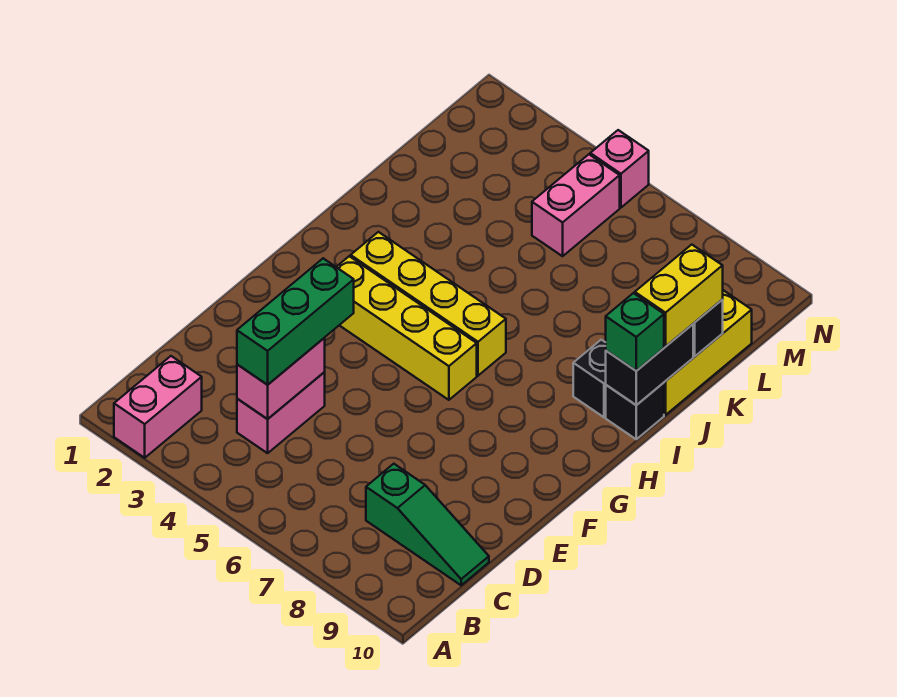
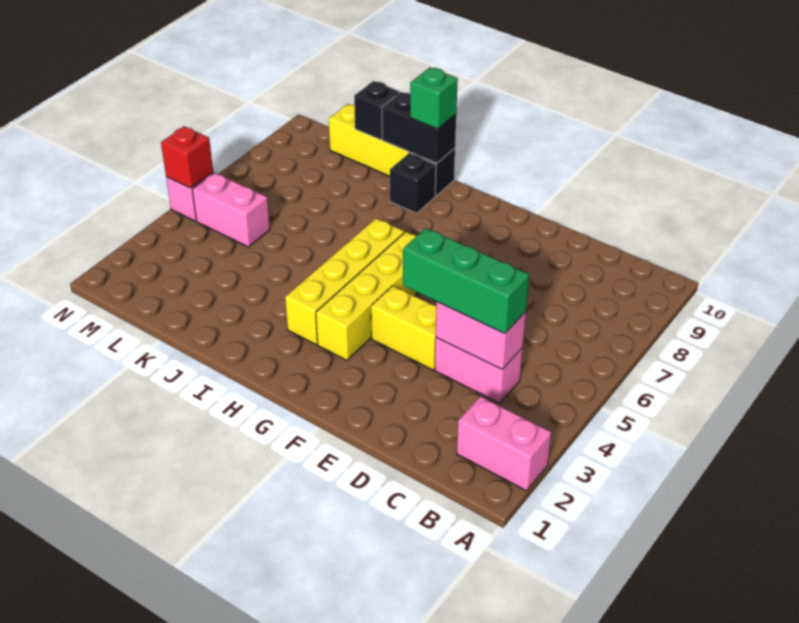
green slope C8:C10 level 1 top 8 -> none
yellow brick J10:K10 level 3 -> yellow brick E4:F4 level 1
none -> red brick N5 level 2

